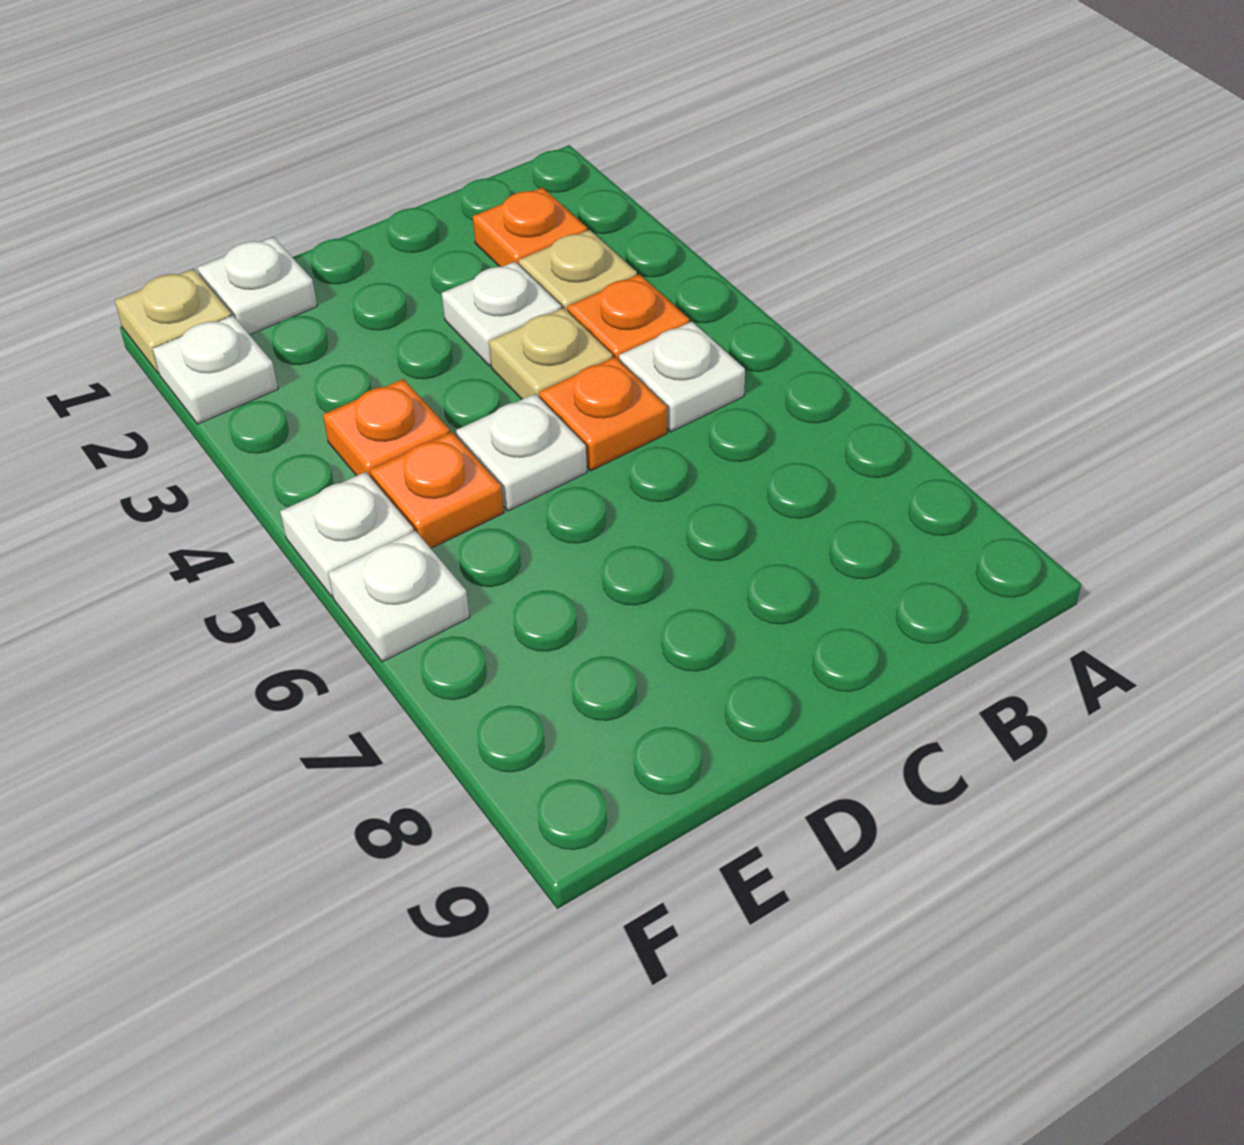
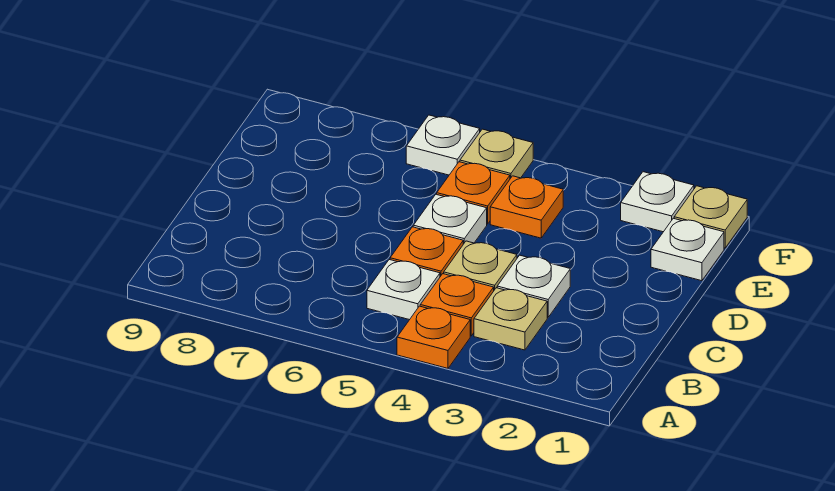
orange plate B2 level 1 -> orange plate A4 level 1
white plate F5 level 1 -> tan plate F5 level 1

